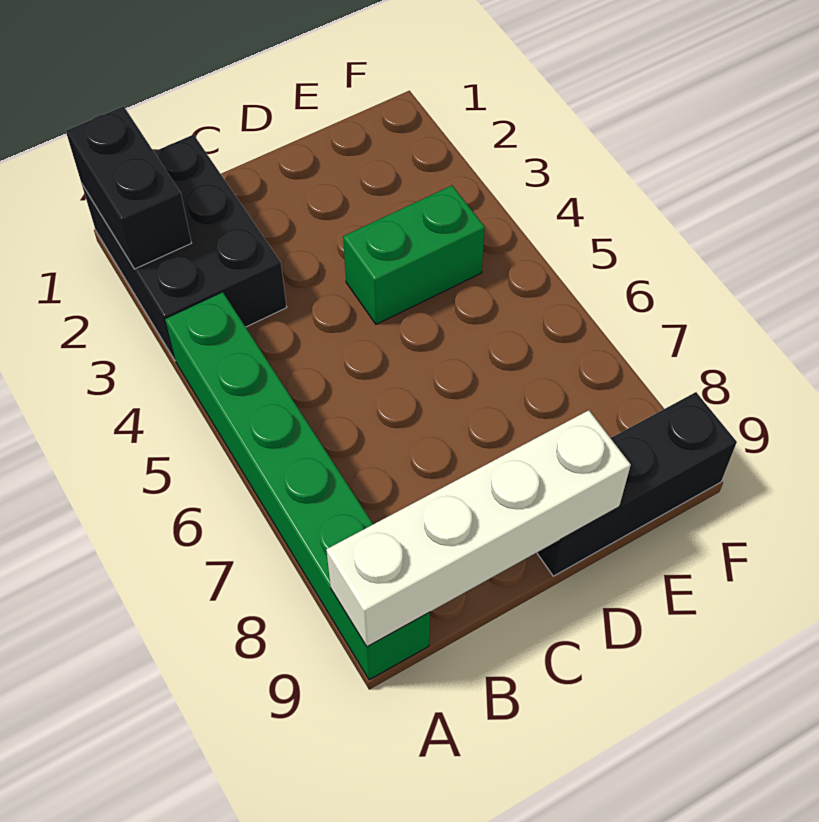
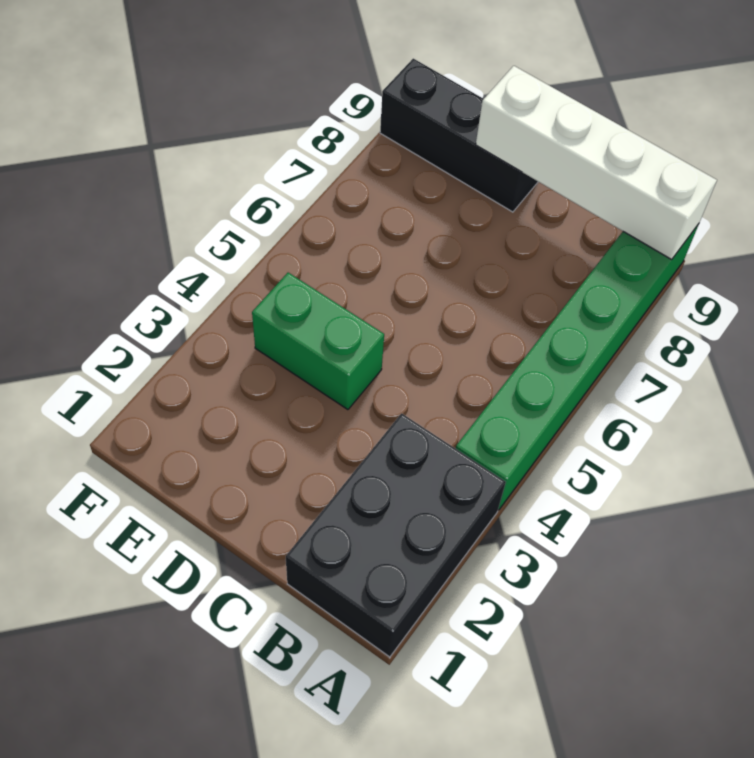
black brick A1:A2 level 2 -> none

